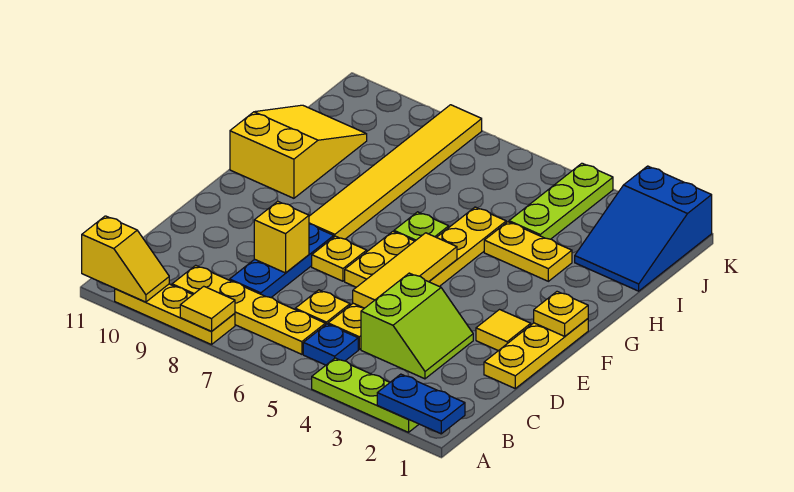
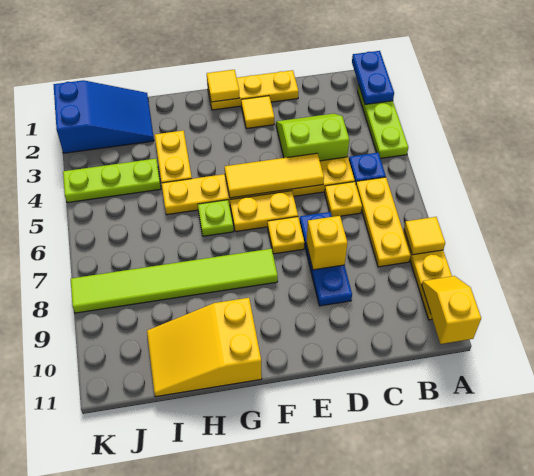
yellow plate B6:B9 level 1 -> yellow plate B6:B8 level 1
blue plate C8:E8 level 1 -> blue plate D7:D9 level 1
yellow plate F1 level 2 -> yellow tile F1 level 2
yellow tile F8:K8 level 1 -> lime tile F8:K8 level 1

